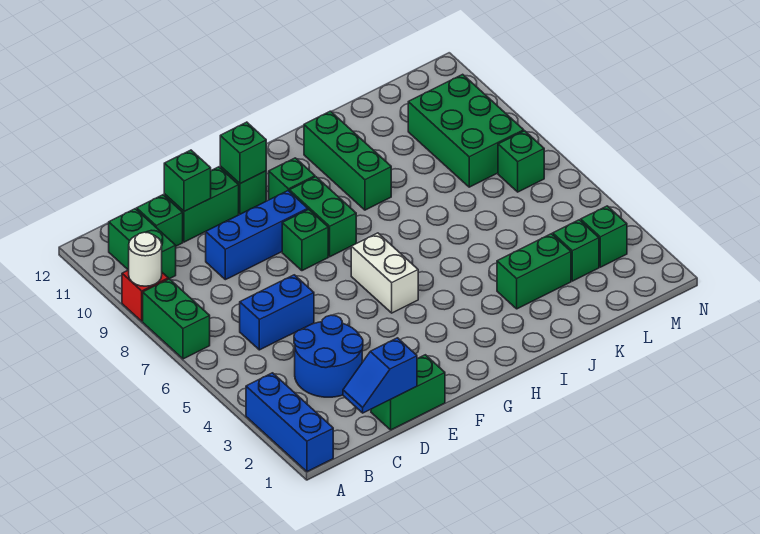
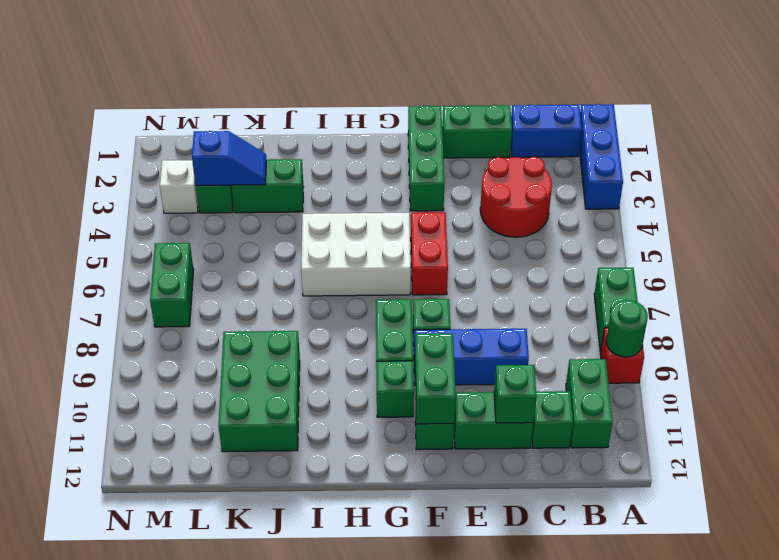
white round brick A9 level 2 -> green round brick A9 level 2
blue slope C1:D1 level 2 top D -> blue slope K3:L3 level 2 top L
blue round brick C3:D4 level 1 -> red round brick C3:D4 level 1
blue brick C6:D6 level 1 -> blue brick B1:C1 level 1
none -> red brick F5:F6 level 1
green brick F11 level 2 -> green brick F10:F11 level 2
white brick G5:G6 level 1 -> white brick G5:I6 level 1
green brick I9:I11 level 1 -> green brick F1:F3 level 1
green brick L8:M10 level 1 -> green brick J9:K11 level 1
green brick M3 level 1 -> white brick M3 level 1
green brick M7 level 1 -> green brick M6:M7 level 1

